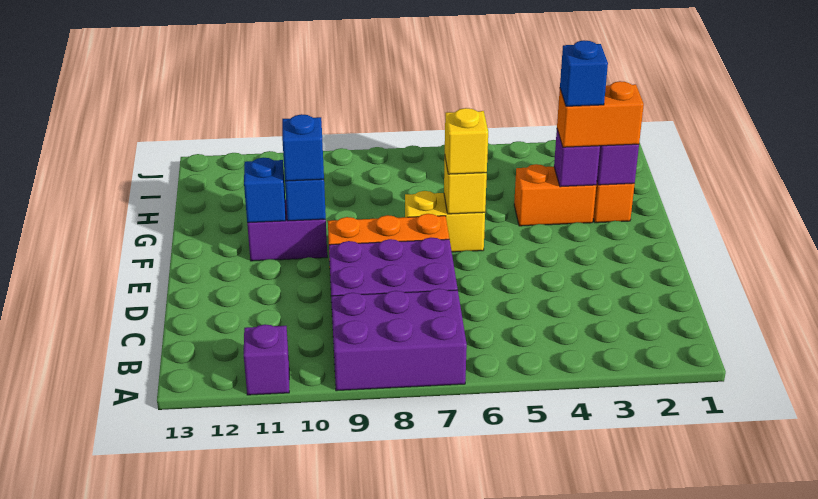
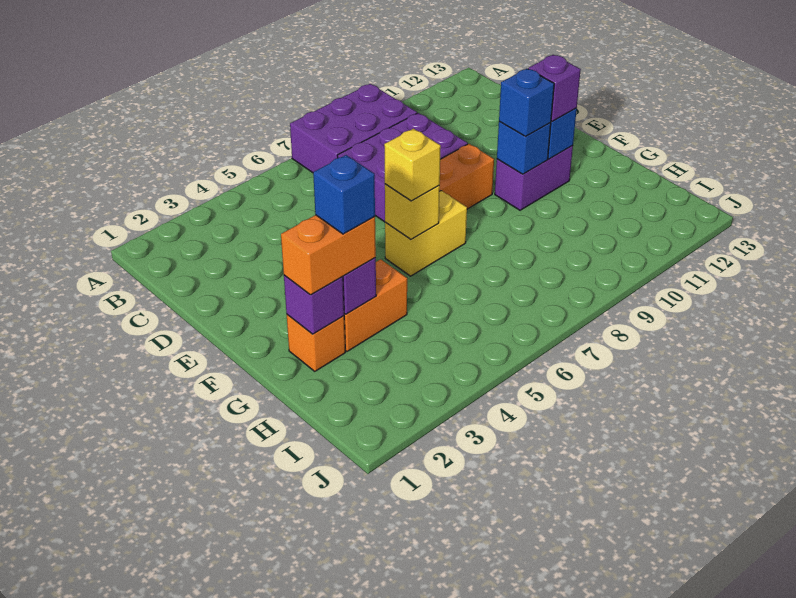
purple brick A11 level 1 -> purple brick F11 level 3

